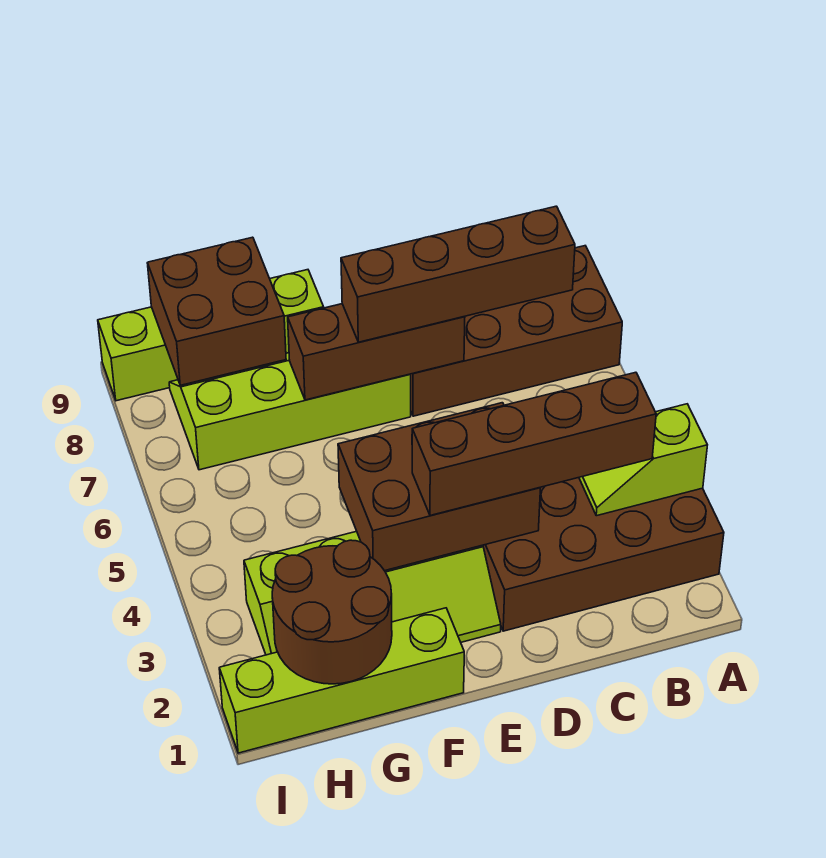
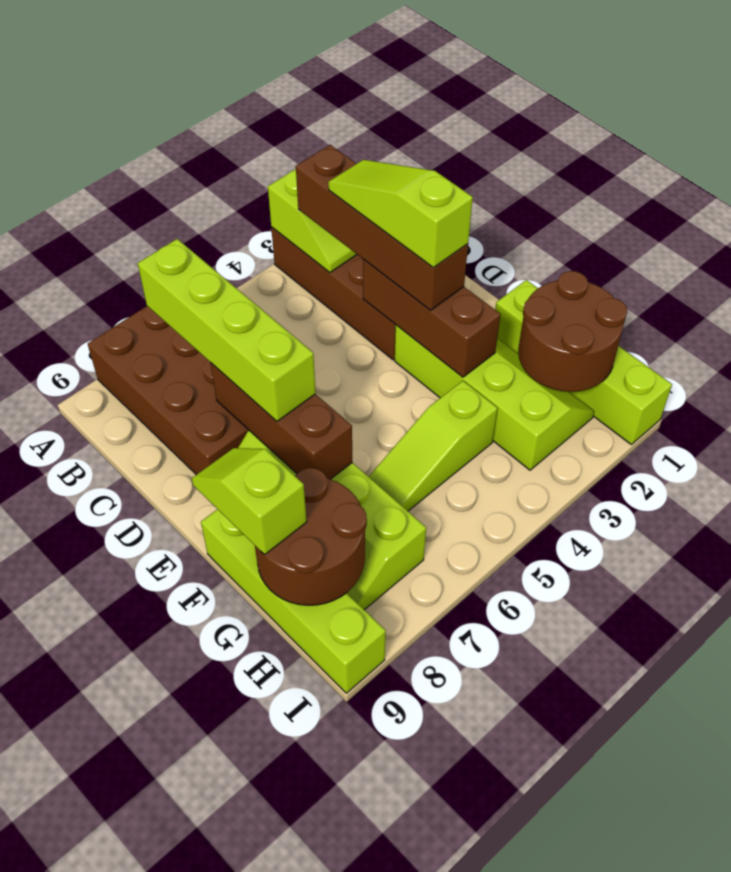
brown brick B7:E7 level 3 -> lime brick B7:E7 level 3
none -> lime slope C3:E3 level 4 top E
brown brick D3:F4 level 2 -> brown brick D3:F3 level 2
none -> lime slope F9:G9 level 3 top G
none -> lime slope G4:G6 level 1 top 4
brown brick G8:H9 level 2 -> brown round brick G8:H9 level 2

